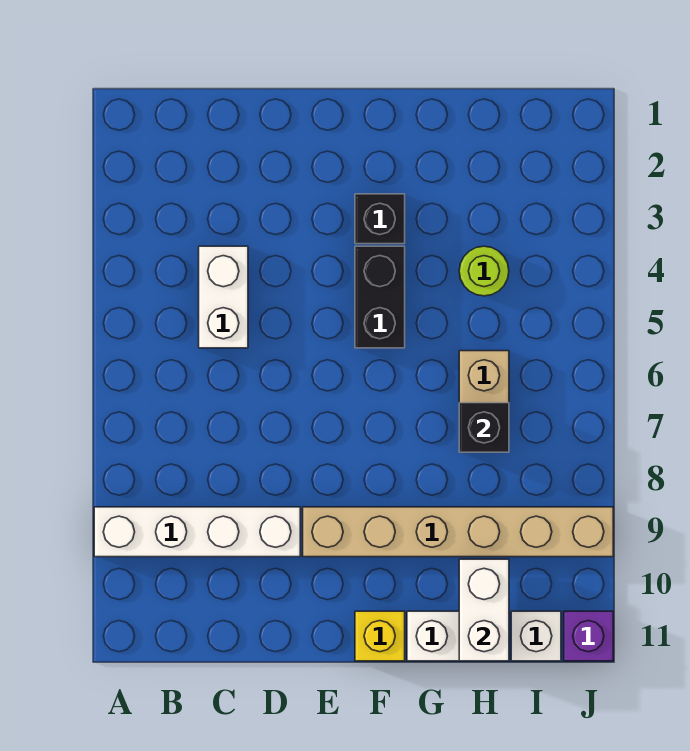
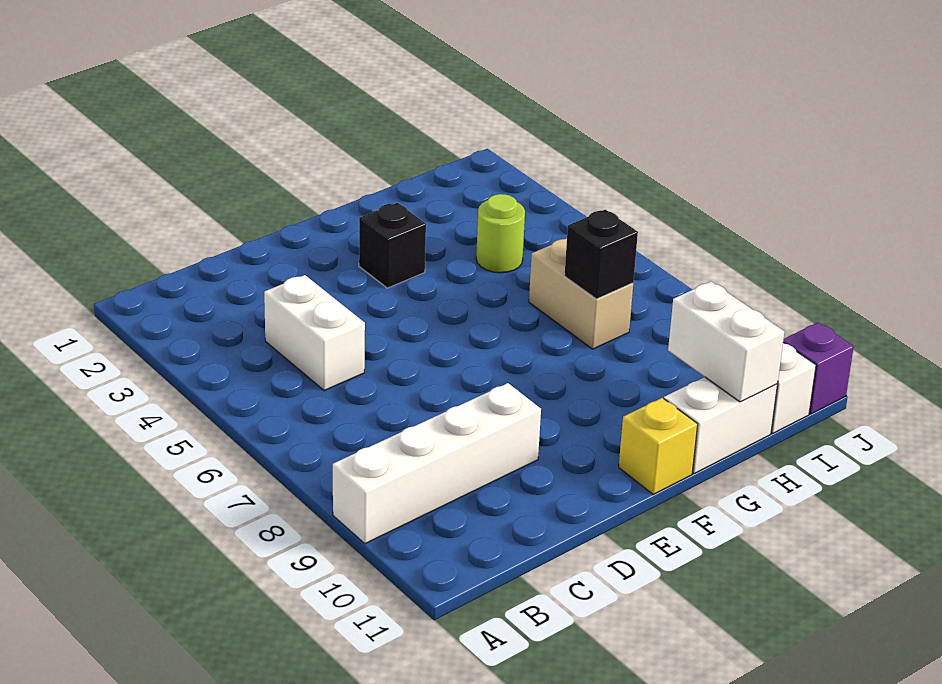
tan brick E9:J9 level 1 -> none
black brick F4:F5 level 1 -> none

